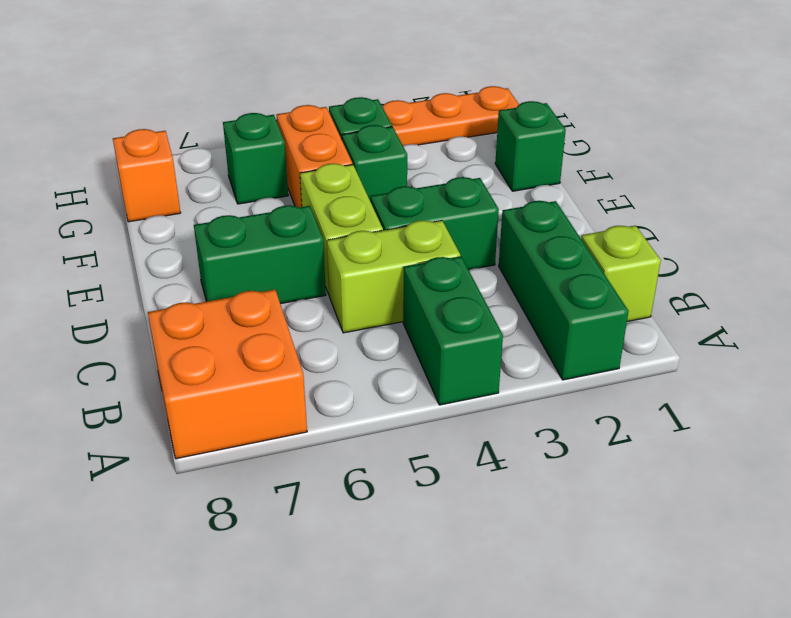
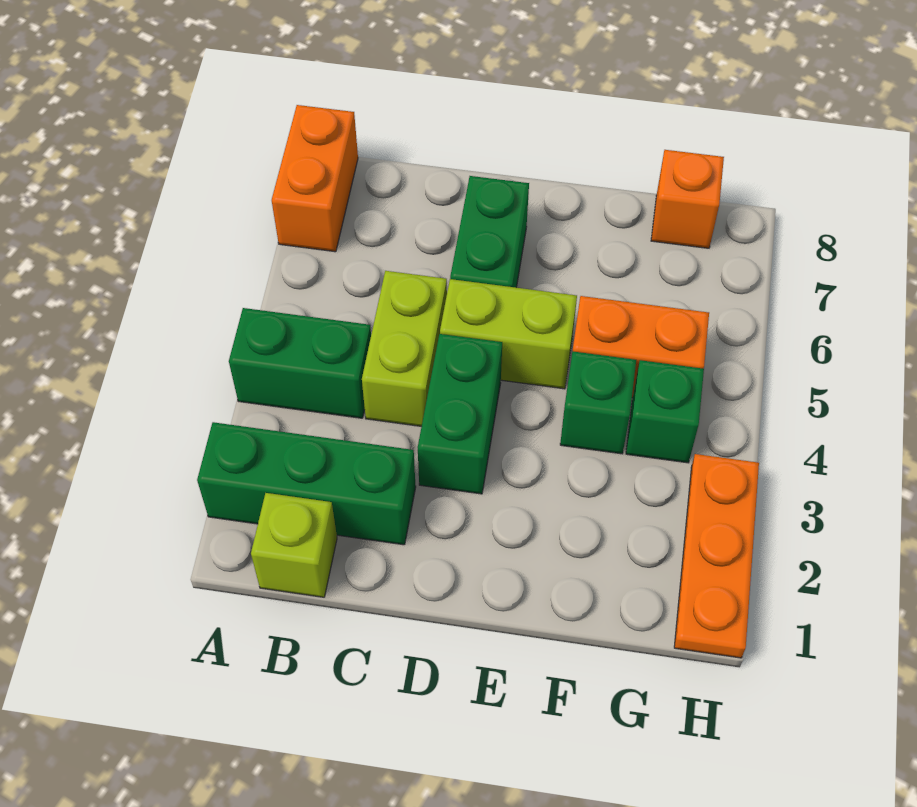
orange brick A7:B8 level 1 -> orange brick A7:A8 level 1
green brick F1 level 1 -> none
green brick G6 level 1 -> none

